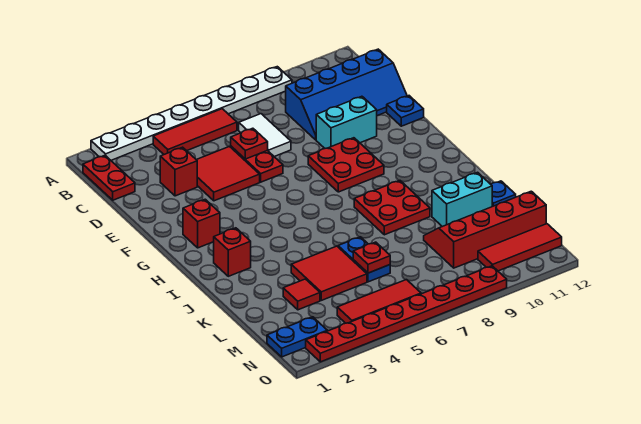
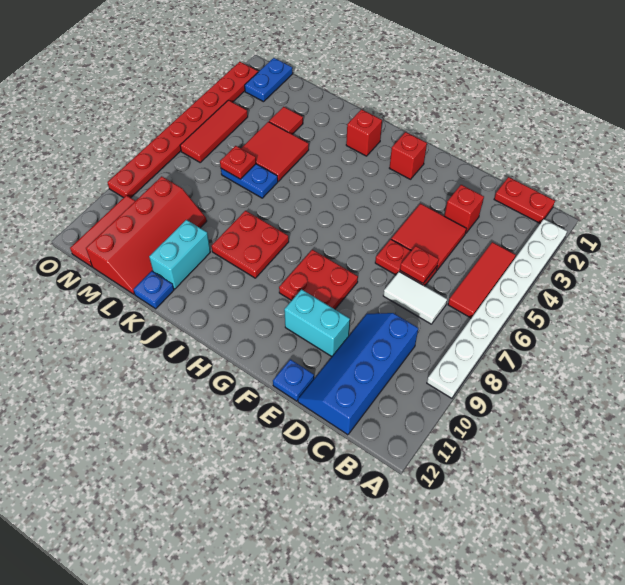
cyan brick E9:E10 level 1 -> cyan brick E10:F10 level 1

